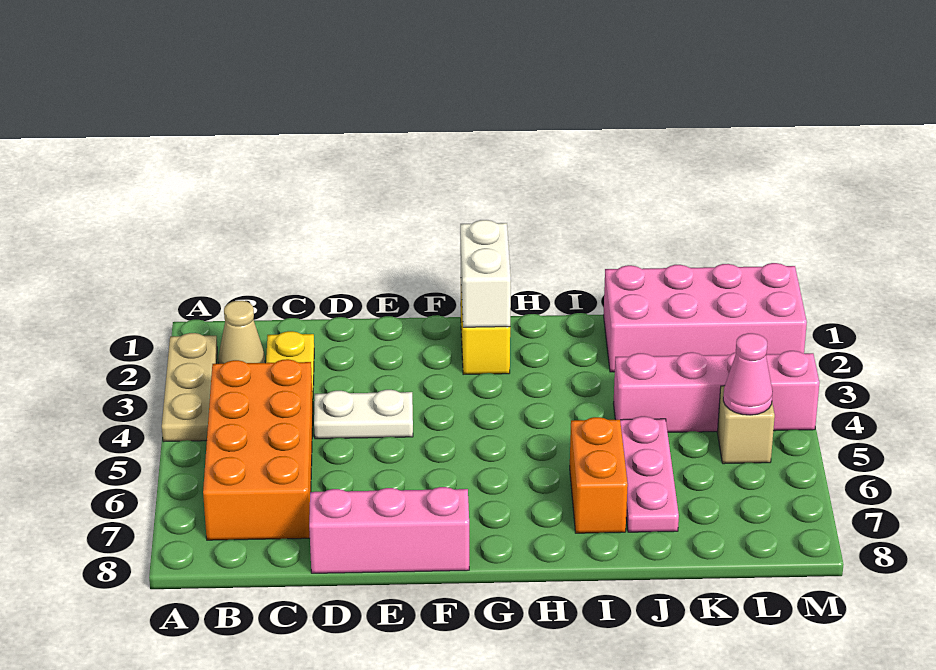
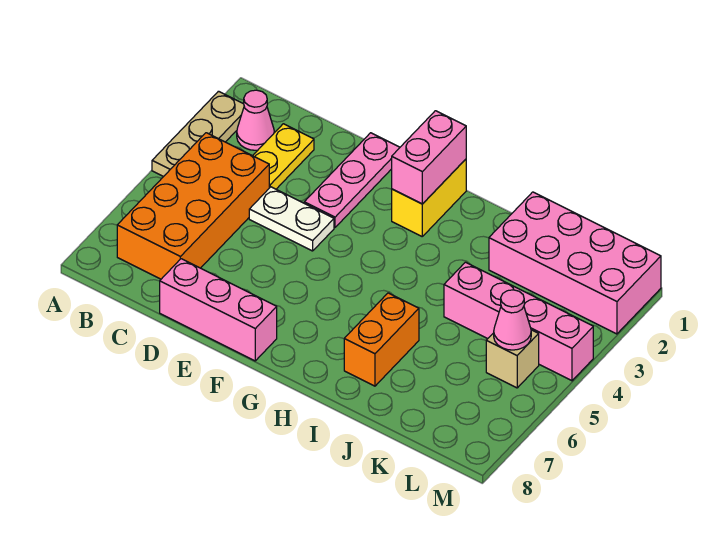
tan cone B2 level 1 -> pink cone B2 level 1
white brick G1:G2 level 2 -> pink brick G1:G2 level 2
pink plate J5:J7 level 1 -> pink plate E1:E3 level 1

